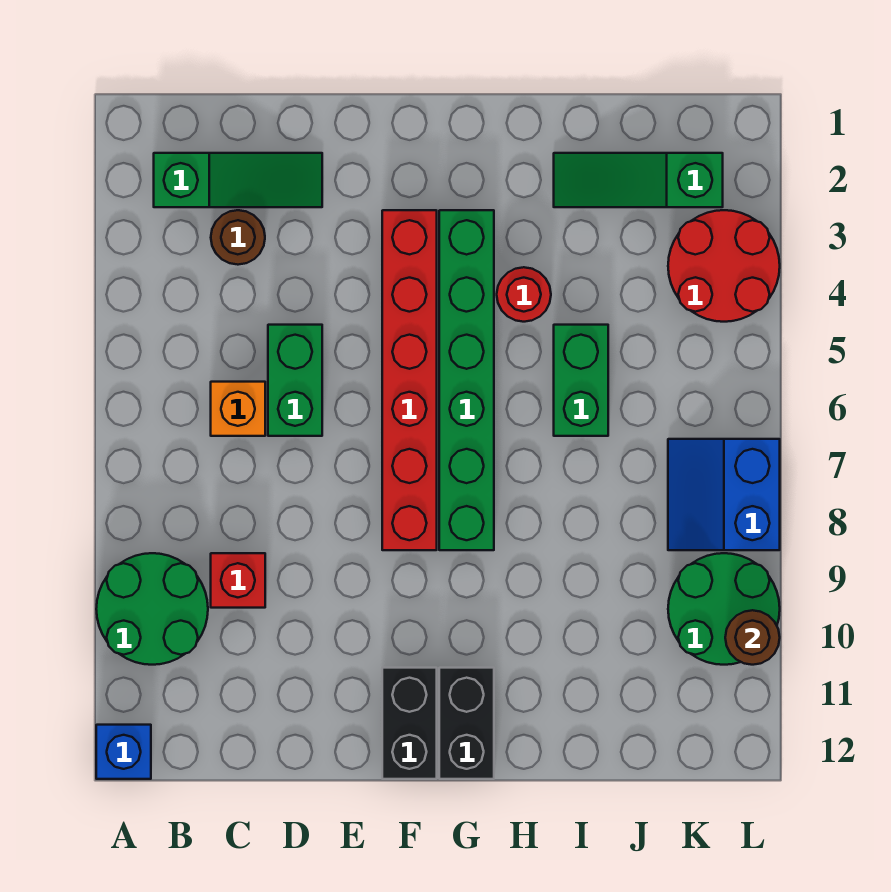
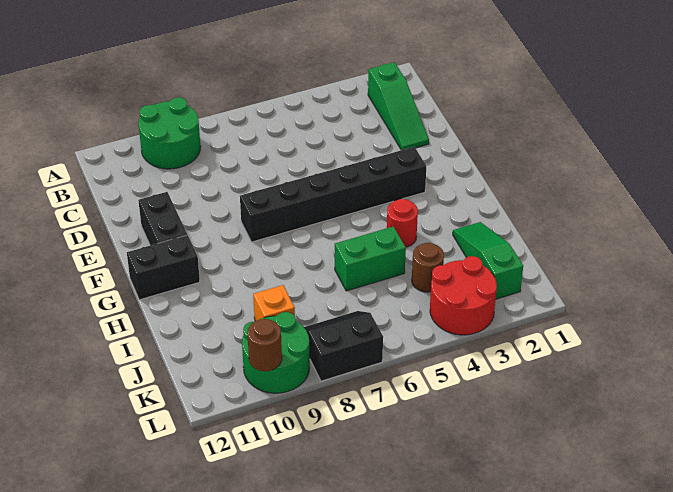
blue brick A12 level 1 -> none
brown round brick C3 level 1 -> brown round brick J4 level 1
orange brick C6 level 1 -> orange brick J9 level 1
red brick C9 level 1 -> none
green brick D5:D6 level 1 -> none
red brick F3:F8 level 1 -> black brick F3:F8 level 1
black brick F11:F12 level 1 -> black brick E11:F11 level 1
green brick G3:G8 level 1 -> none
blue slope K7:L8 level 1 top L -> black slope K7:L8 level 1 top L

